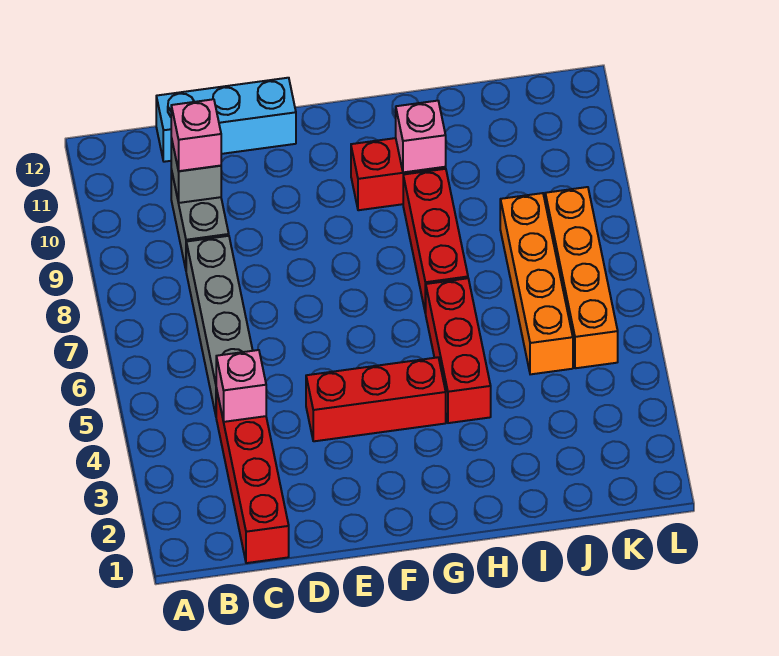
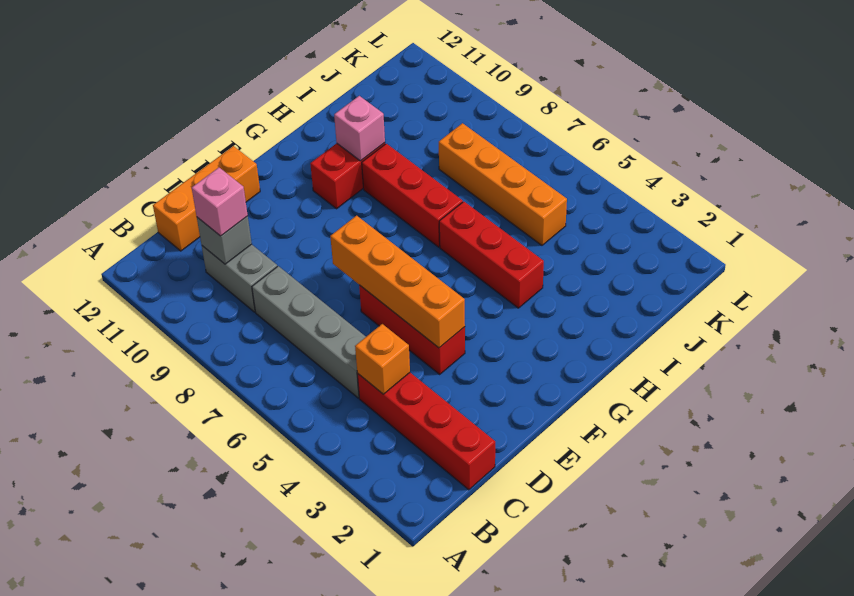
pink brick C4 level 2 -> orange brick C4 level 2
cyan brick C12:E12 level 1 -> orange brick C12:E12 level 1
red brick E4:G4 level 1 -> red brick E4:E6 level 1
orange brick K5:K8 level 1 -> orange brick E4:E7 level 2

